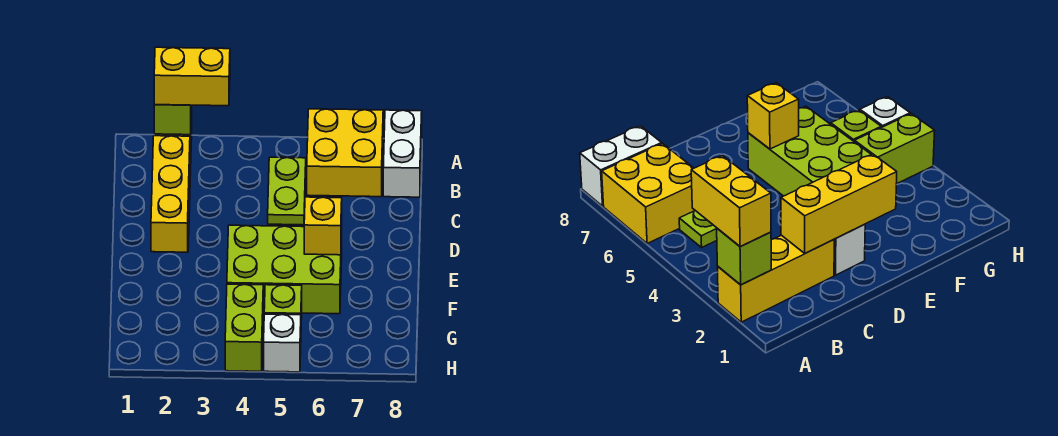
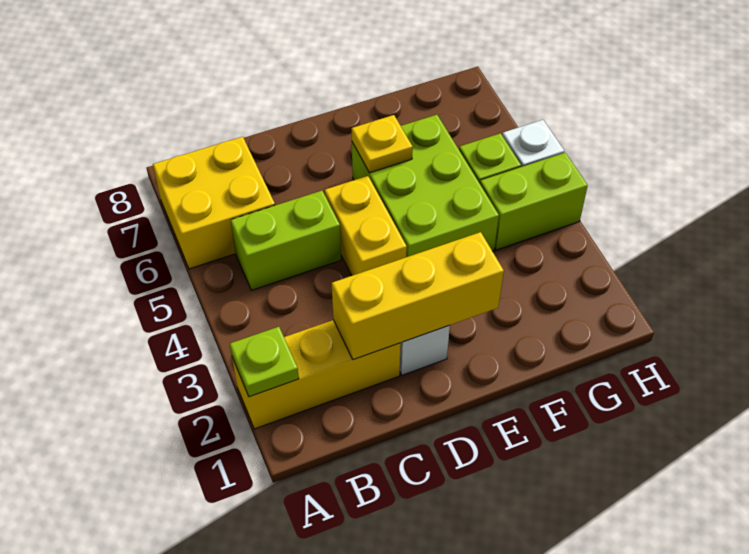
lime brick A2 level 2 -> lime plate A2 level 2
yellow brick A2:A3 level 3 -> yellow brick D4:D5 level 1
white brick A8:B8 level 1 -> none
lime plate B5:C5 level 1 -> lime brick B5:C5 level 1
yellow brick E6 level 2 -> yellow plate E6 level 2

